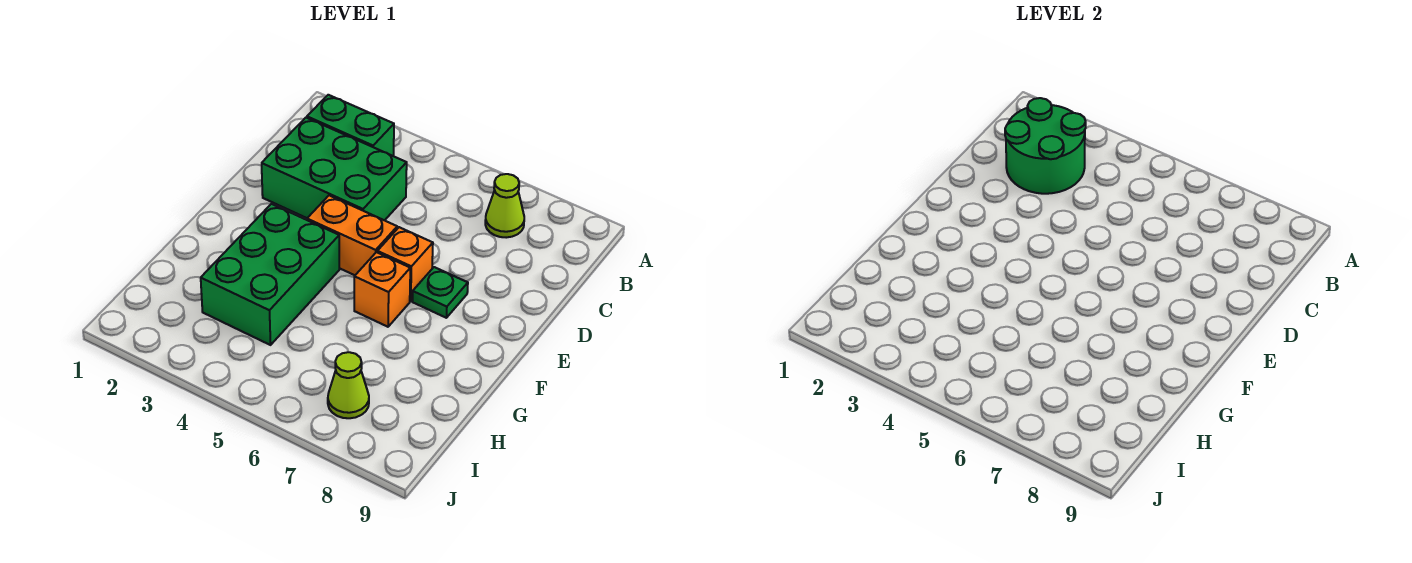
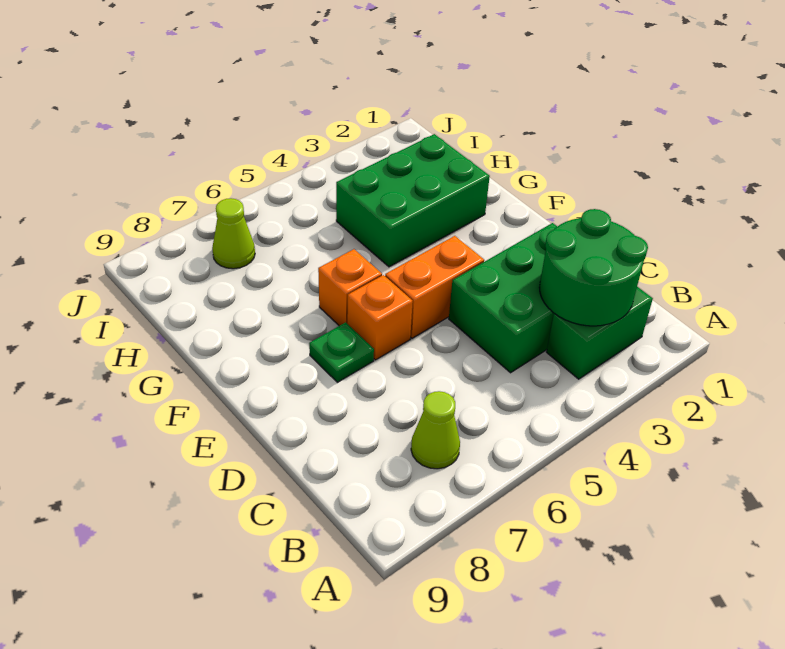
green brick F3:H4 level 1 -> green brick G2:H4 level 1

